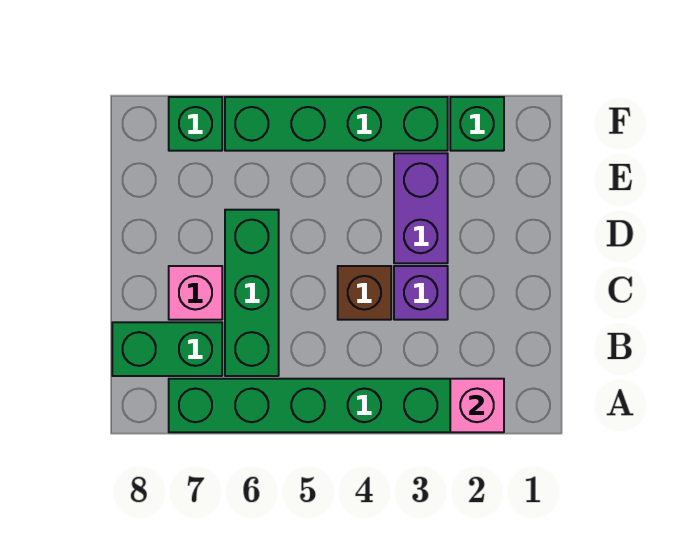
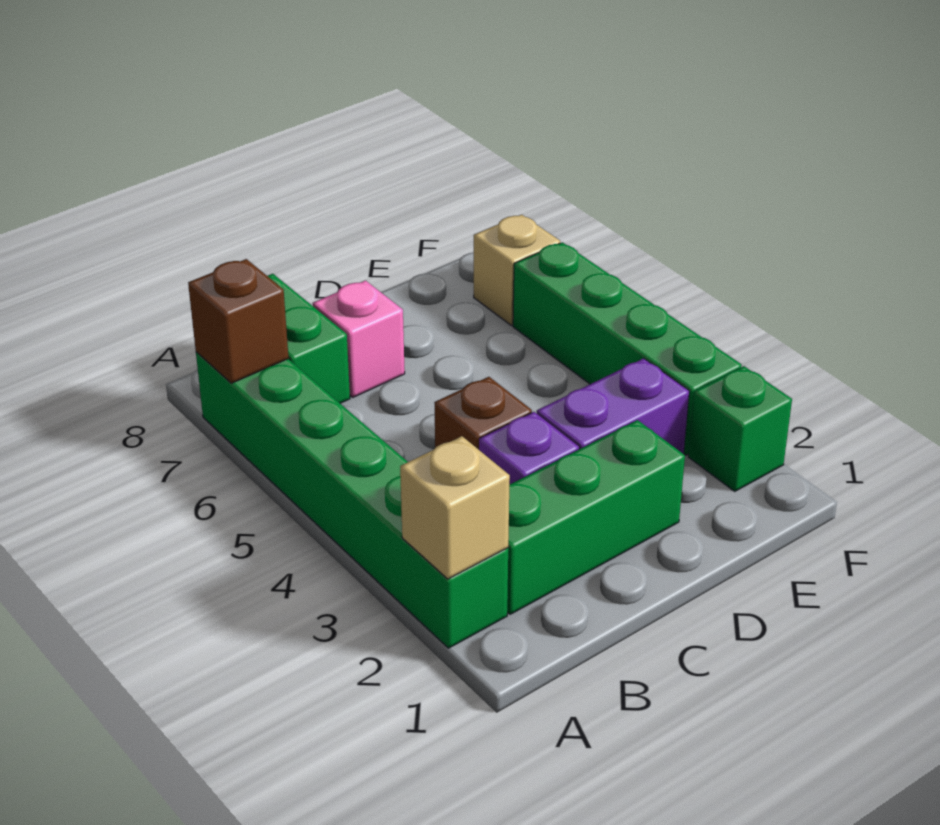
pink brick A2 level 2 -> tan brick A2 level 2
none -> brown brick A7 level 2
green brick B6:D6 level 1 -> green brick B2:D2 level 1
green brick F7 level 1 -> tan brick F7 level 1

